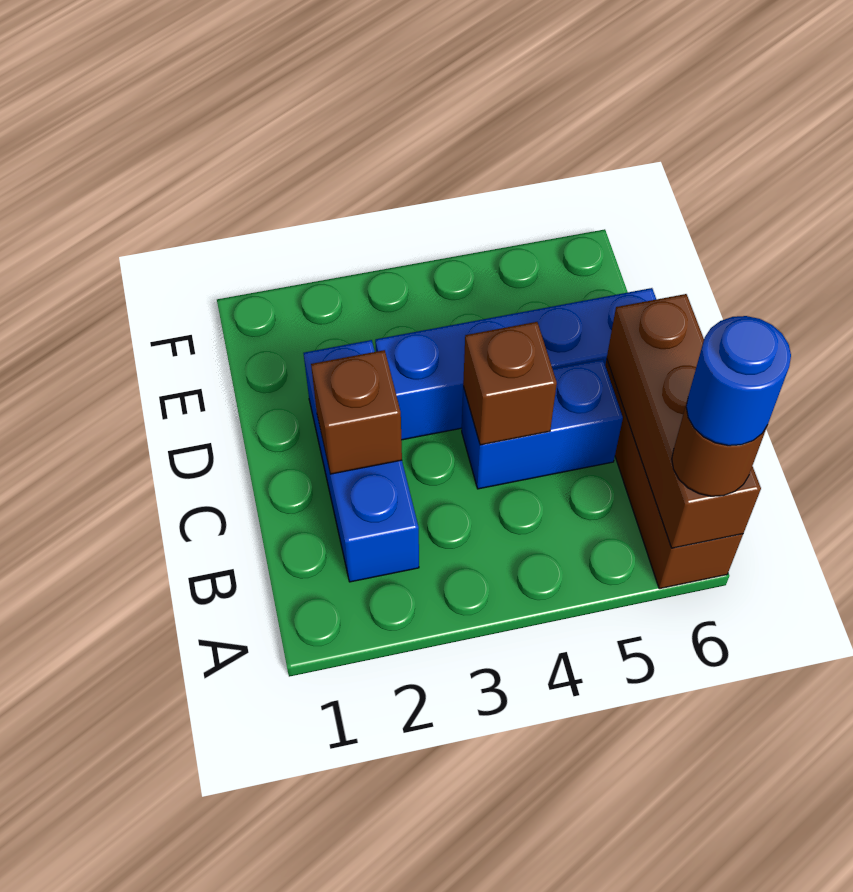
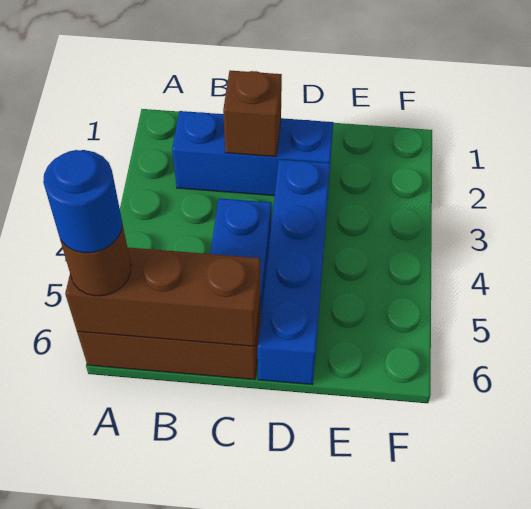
brown brick C4 level 2 -> none

